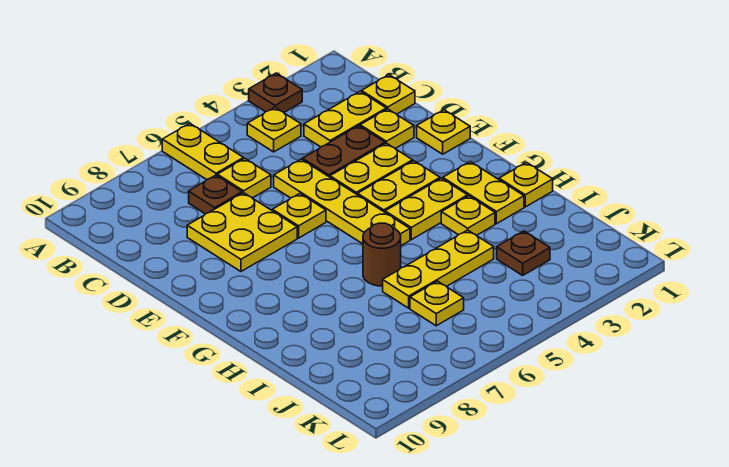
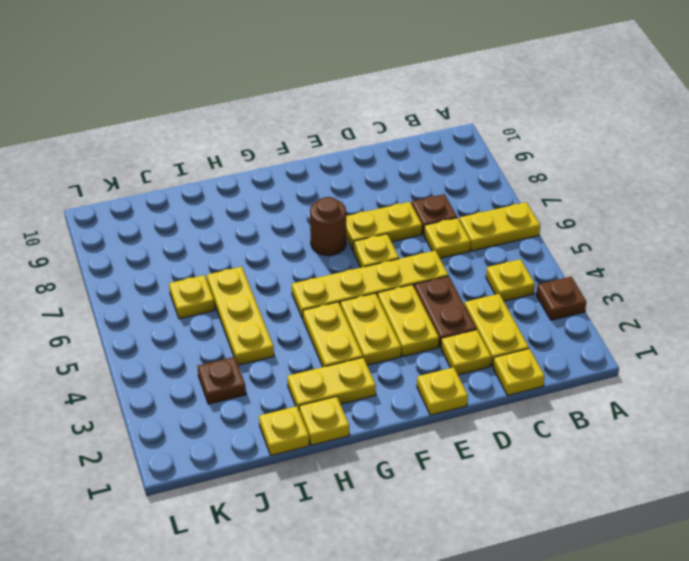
yellow plate D7:E8 level 1 -> yellow plate D7:E7 level 1
yellow plate H3 level 1 -> yellow plate I1 level 1
brown round brick H6 level 1 -> brown round brick F7 level 1

